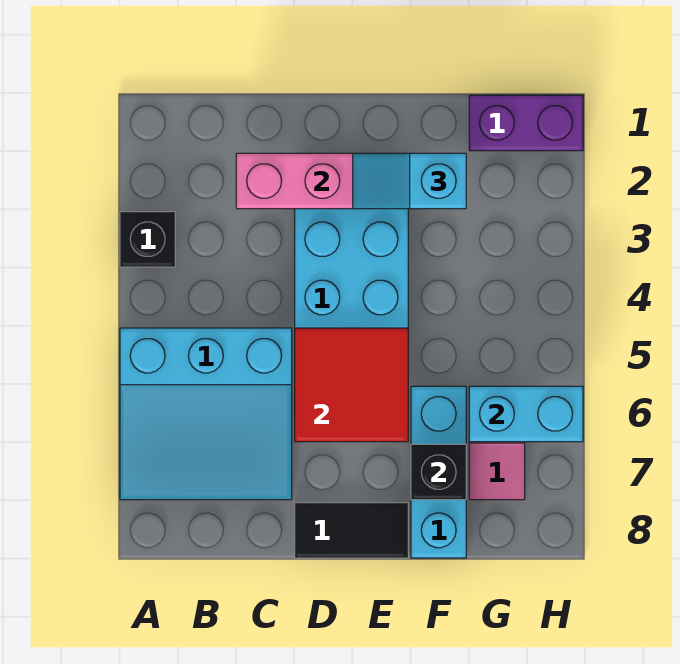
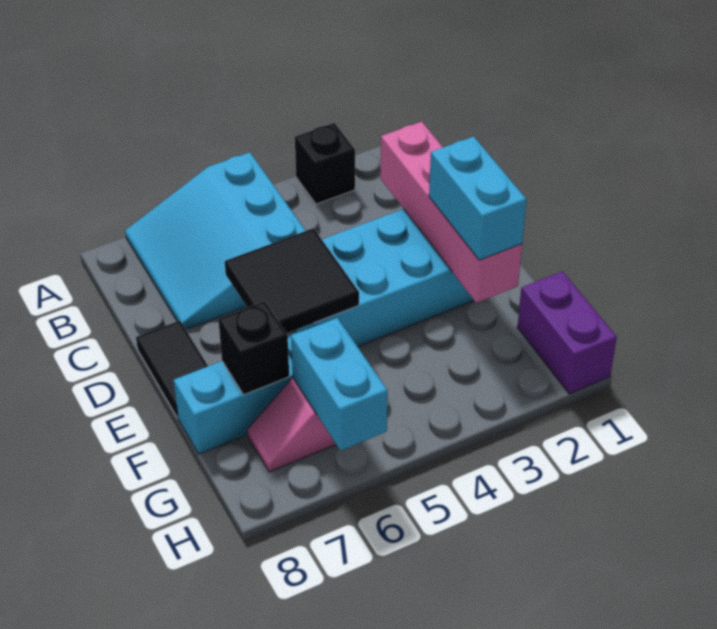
red tile D5:E6 level 2 -> black tile D5:E6 level 2
cyan slope E2:F2 level 3 top F -> cyan brick E2:F2 level 3

